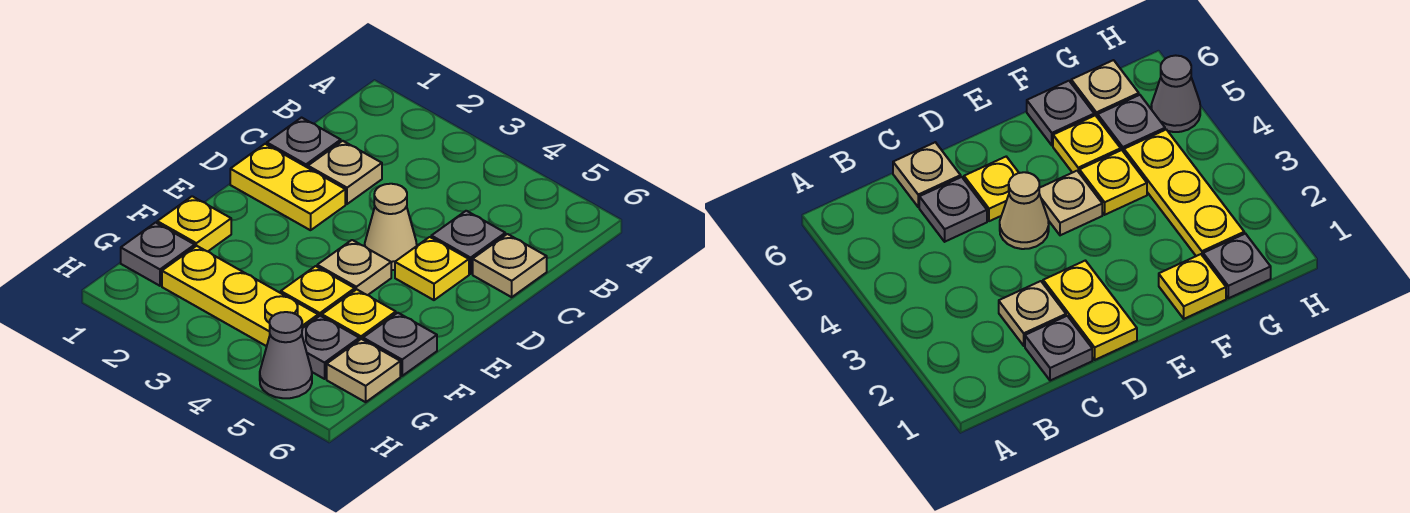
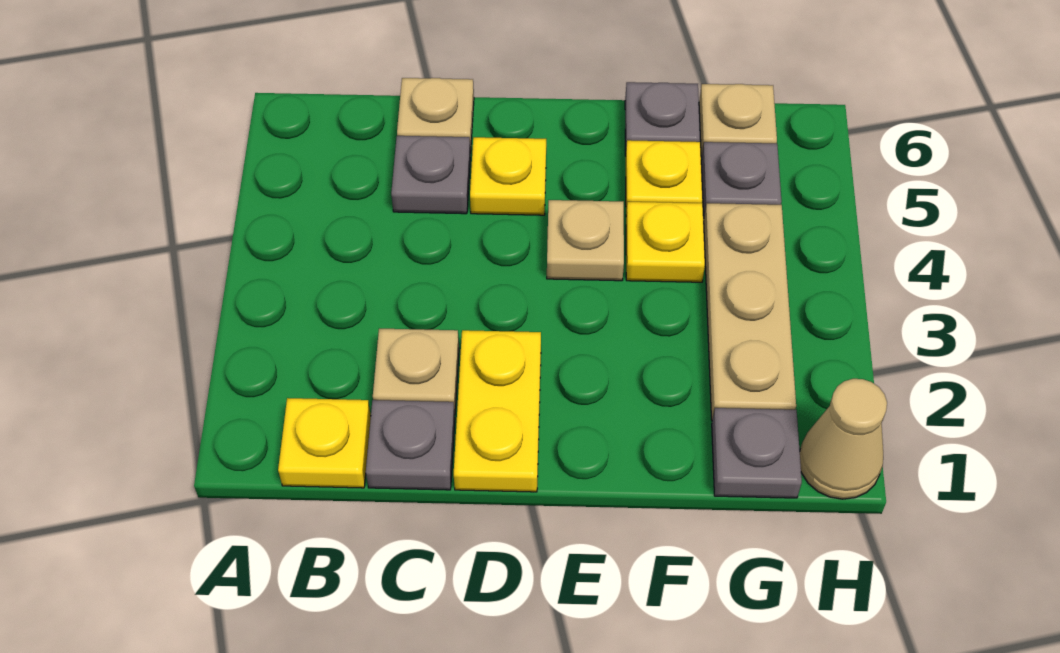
tan cone D4 level 1 -> tan cone H1 level 1
yellow plate F1 level 1 -> yellow plate B1 level 1
yellow plate G2:G4 level 1 -> tan plate G2:G4 level 1
grey cone H5 level 1 -> none

